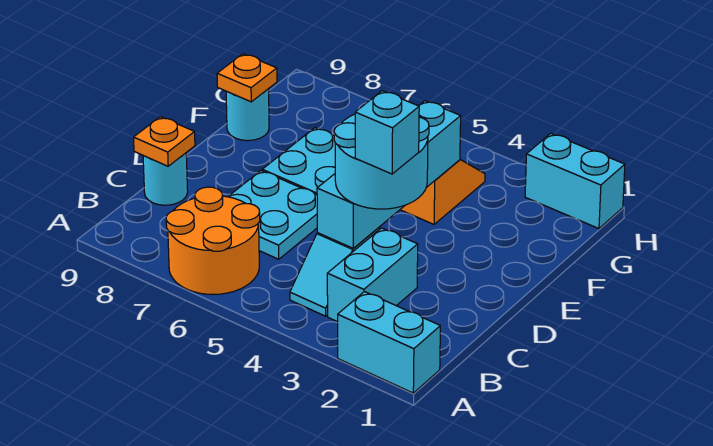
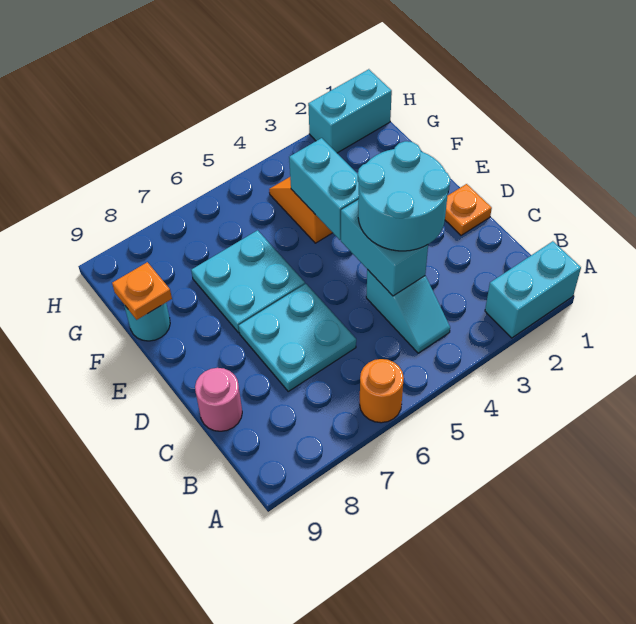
orange round brick A6:B7 level 1 -> orange round brick A6 level 1
cyan brick B3:C3 level 1 -> none
cyan brick C3 level 4 -> none
cyan round brick C9 level 1 -> pink round brick C9 level 1
orange plate C9 level 2 -> orange plate D1 level 1

